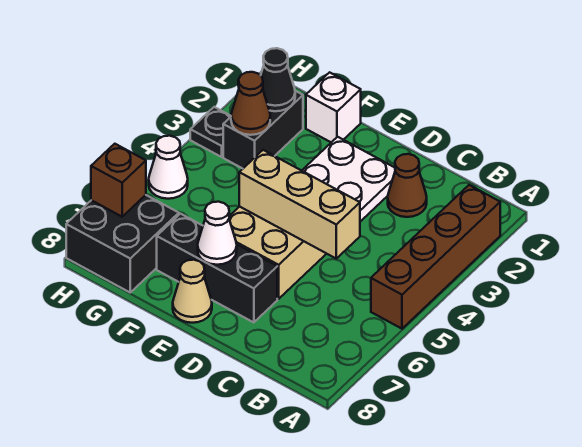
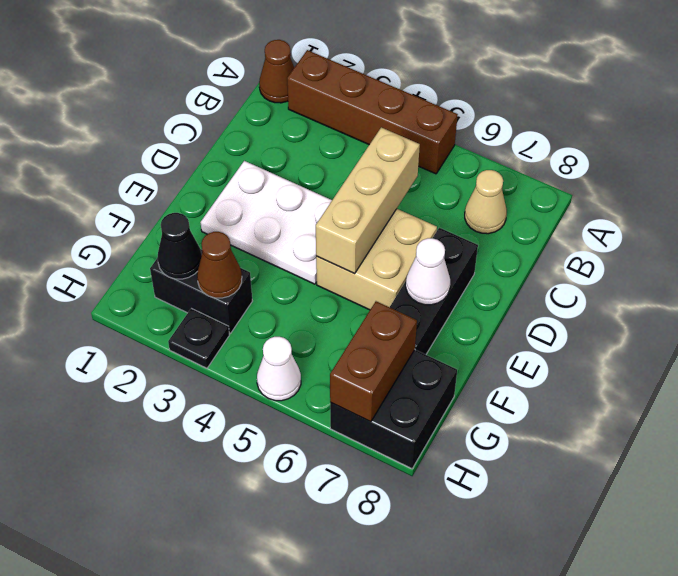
brown cone C2 level 1 -> brown cone A1 level 1
tan cone E8 level 1 -> tan cone B7 level 1
white brick F1 level 1 -> none
brown brick H7 level 2 -> brown brick G7:H7 level 2

